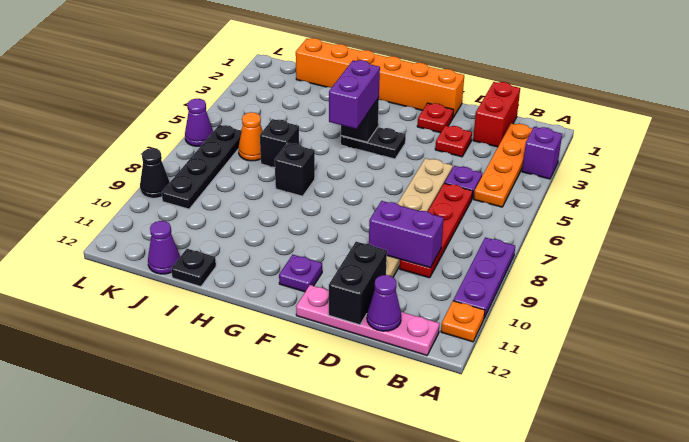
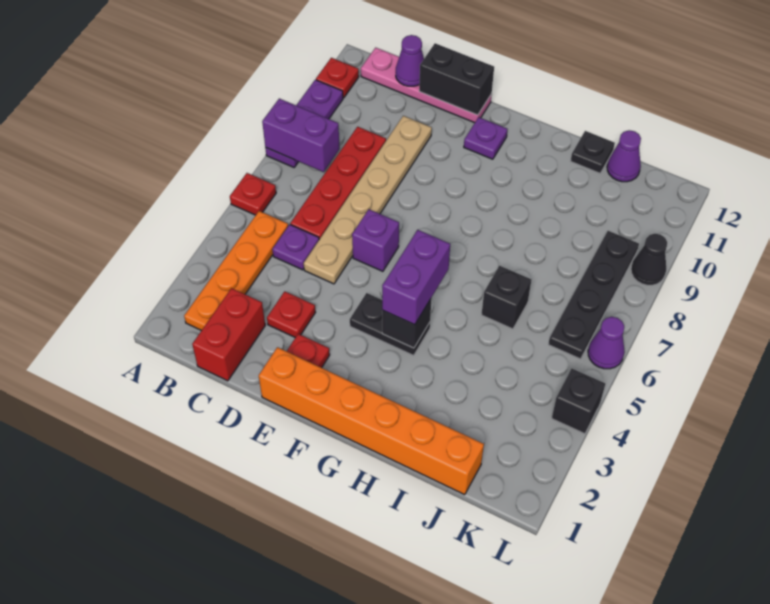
purple brick A3 level 1 -> purple brick E6 level 1
none -> red plate A6 level 1
orange plate A11 level 1 -> red plate A11 level 1
purple brick C9:D9 level 2 -> purple brick A8:B8 level 2
black brick D11:D12 level 2 -> black brick D12:E12 level 2
black brick H7 level 1 -> black brick L4 level 1
orange cone J6 level 1 -> none

